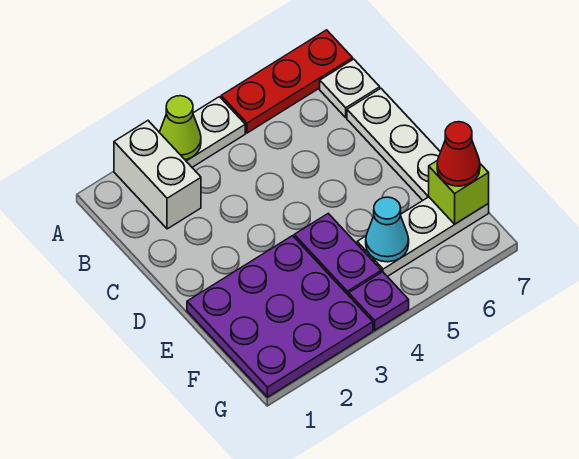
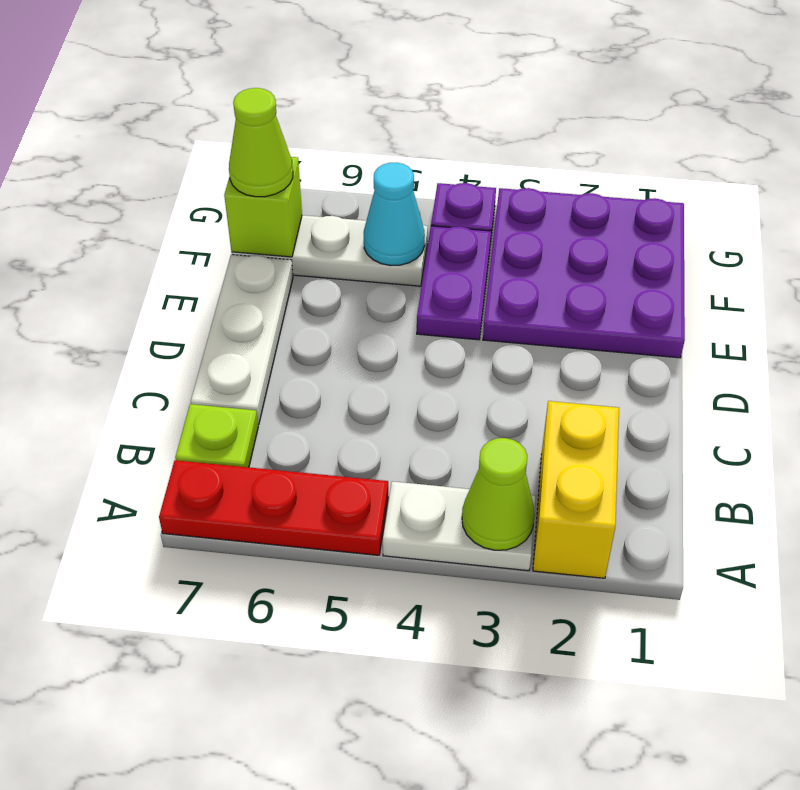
white brick A2:B2 level 1 -> yellow brick A2:B2 level 1
white plate B7 level 1 -> lime plate B7 level 1
red cone F7 level 3 -> lime cone F7 level 3

